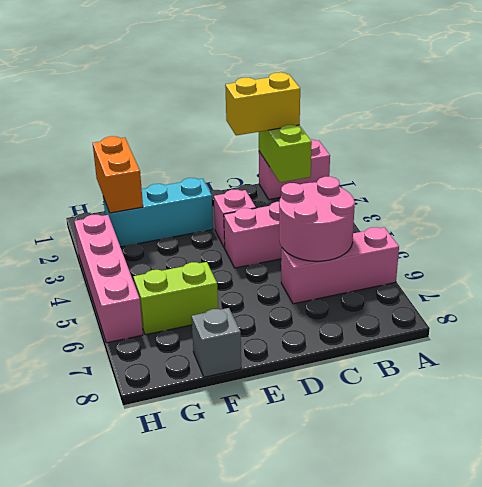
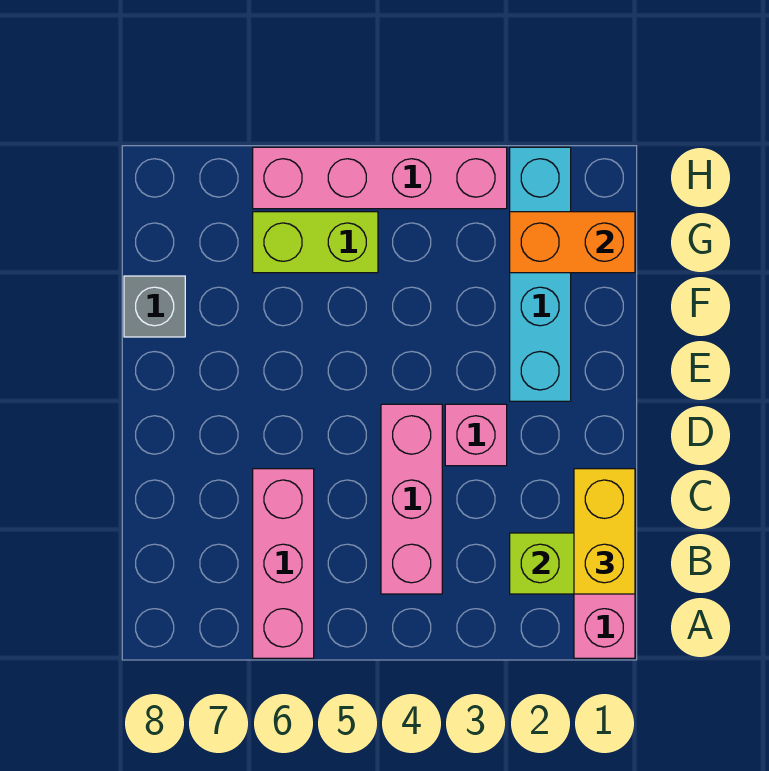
pink round brick B5:C6 level 2 -> none
cyan brick E2:G2 level 1 -> cyan brick E2:H2 level 1
lime brick F6:G6 level 1 -> lime brick G5:G6 level 1

